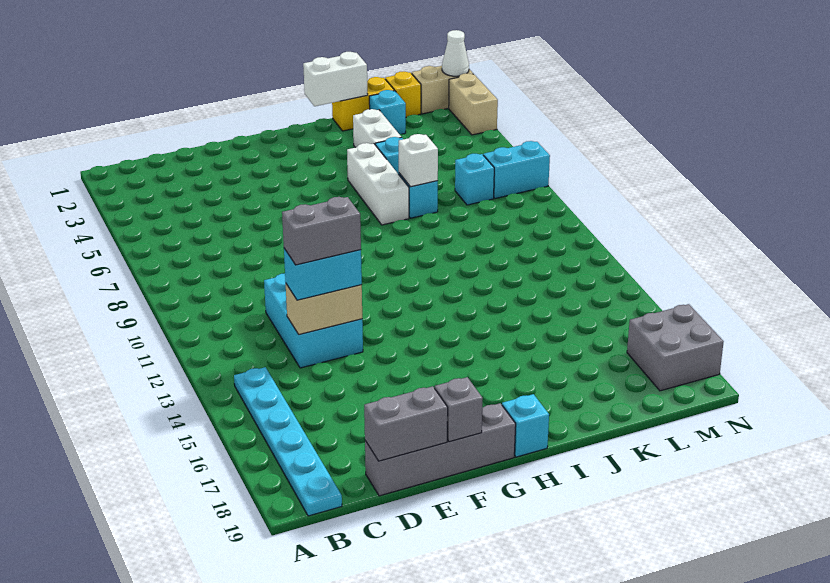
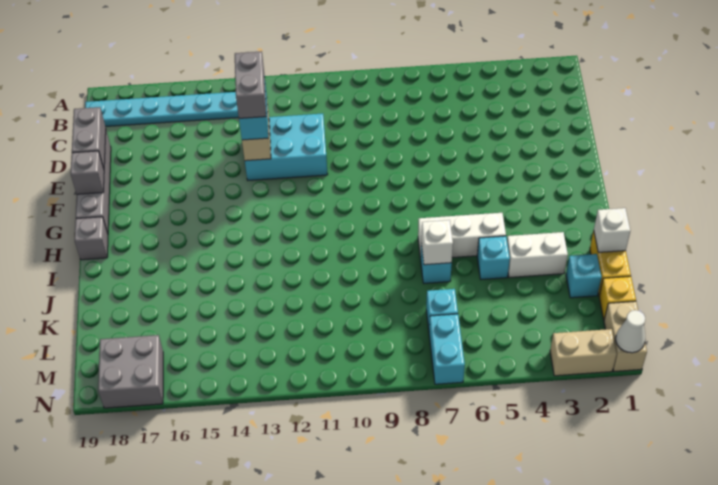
cyan brick H19 level 1 -> grey brick H19 level 1
white brick I1:J1 level 2 -> white brick J1 level 2

